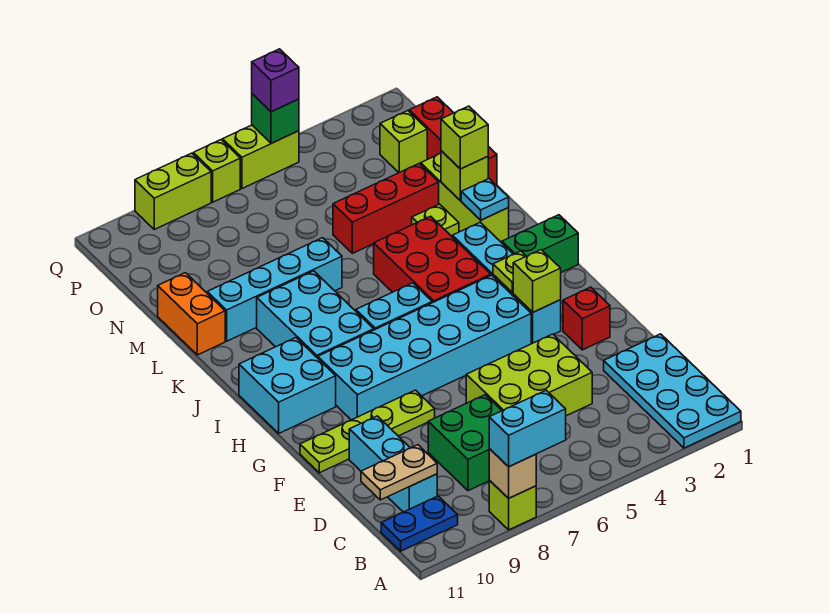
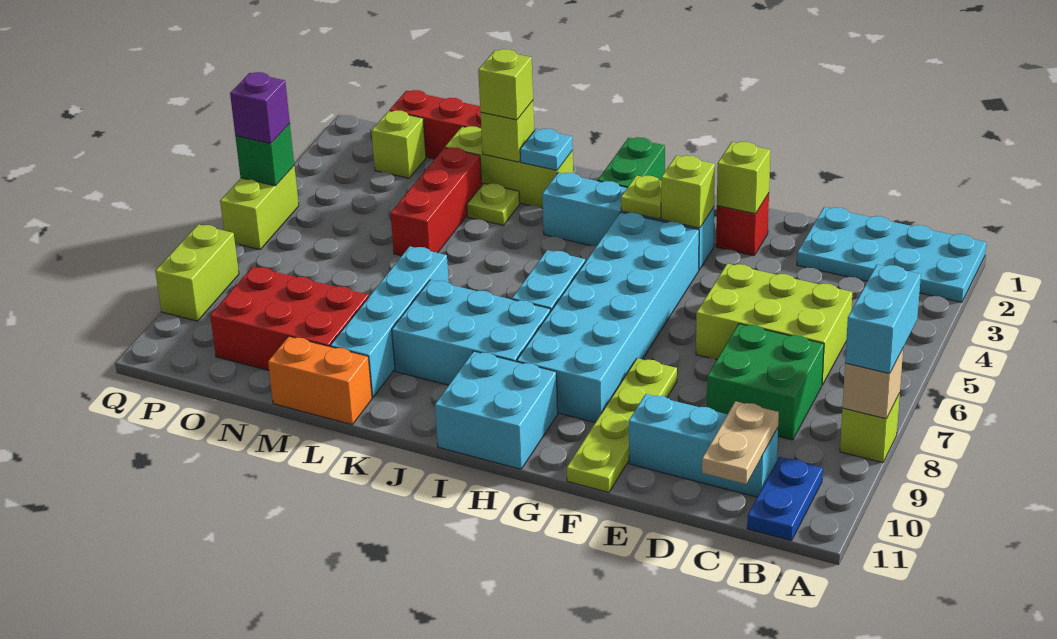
lime brick D4:E6 level 1 -> lime brick C5:E6 level 1
red brick I4:K5 level 1 -> red brick M9:O10 level 1
lime brick Q7 level 1 -> lime brick F2 level 2

